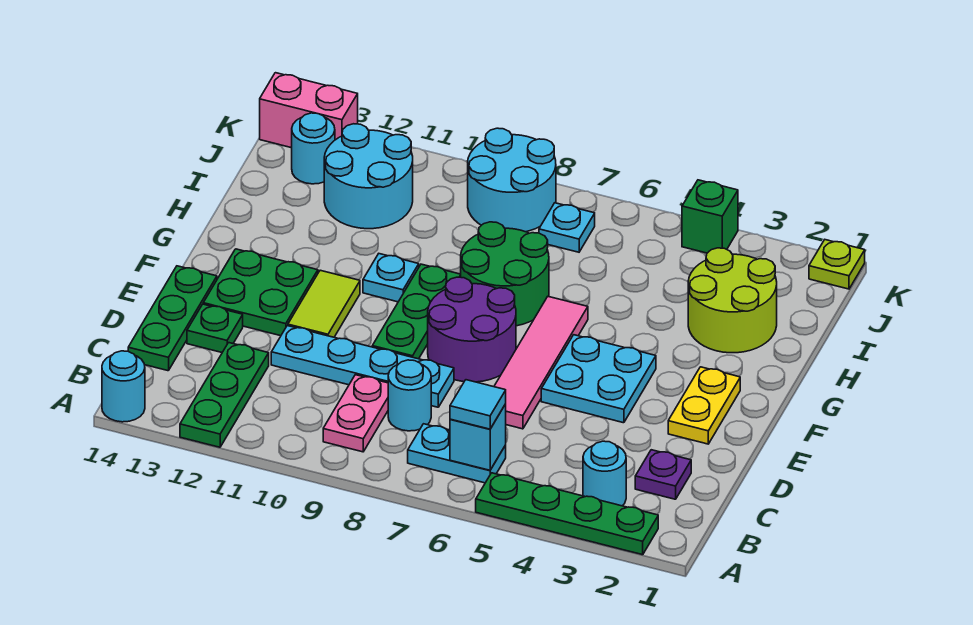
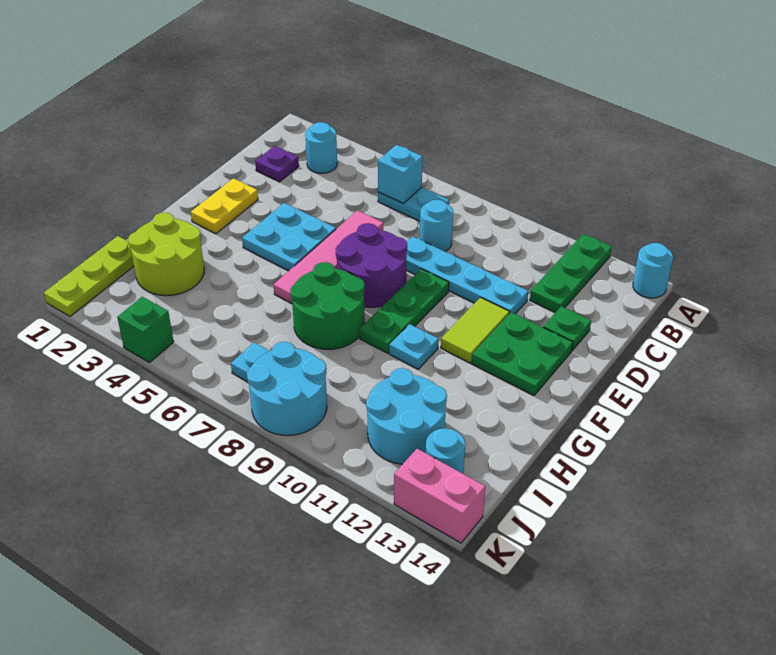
green plate A2:A5 level 1 -> none
cyan tile B6 level 3 -> none
pink plate B9:C9 level 1 -> none
green plate C14:E14 level 1 -> none
lime plate K1 level 1 -> lime plate I1:K1 level 1

